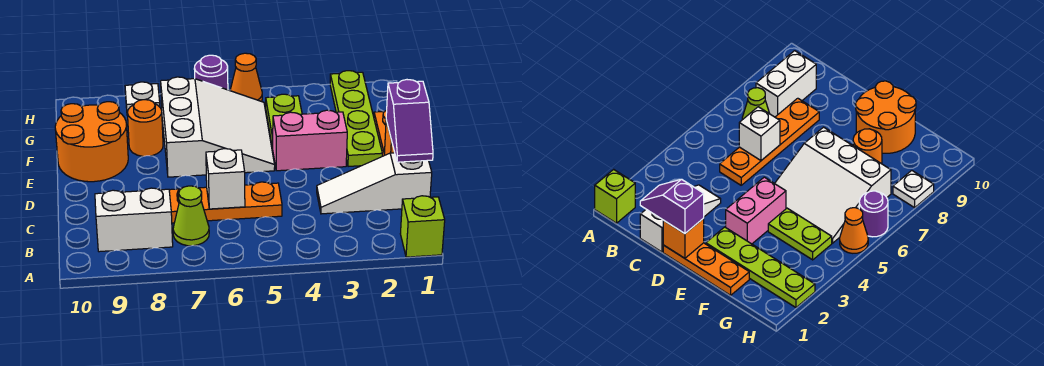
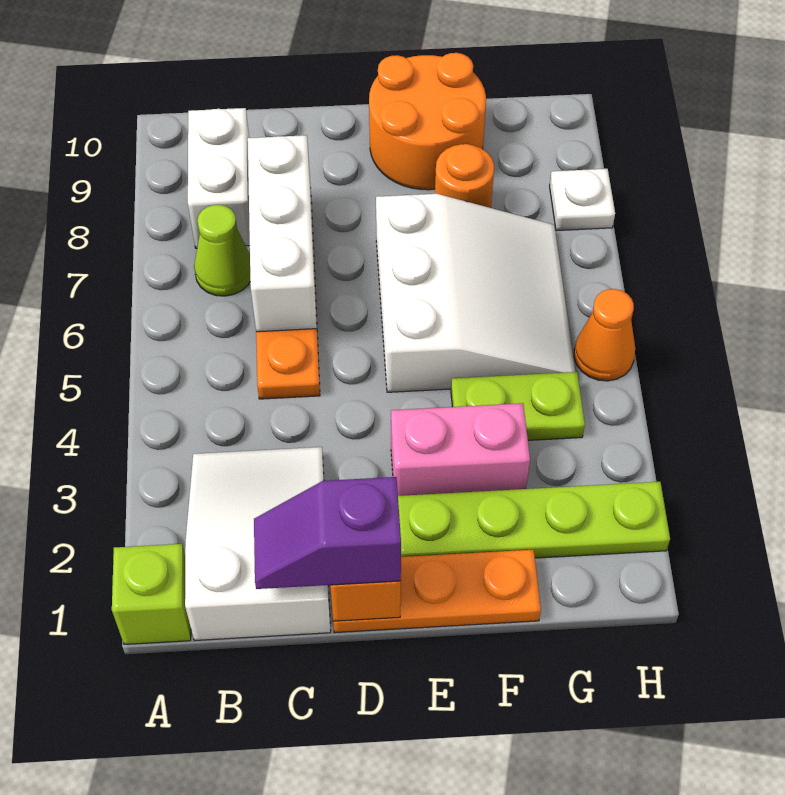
white slope C1:C3 level 1 top 1 -> white slope B1:C3 level 1 top 1
white brick C6 level 2 -> white brick C6:C8 level 2
pink brick E3:E4 level 1 -> pink brick E3:F3 level 1
white slope E5:G7 level 1 top 7 -> white slope E5:G7 level 1 top E
purple round brick H6 level 1 -> none

